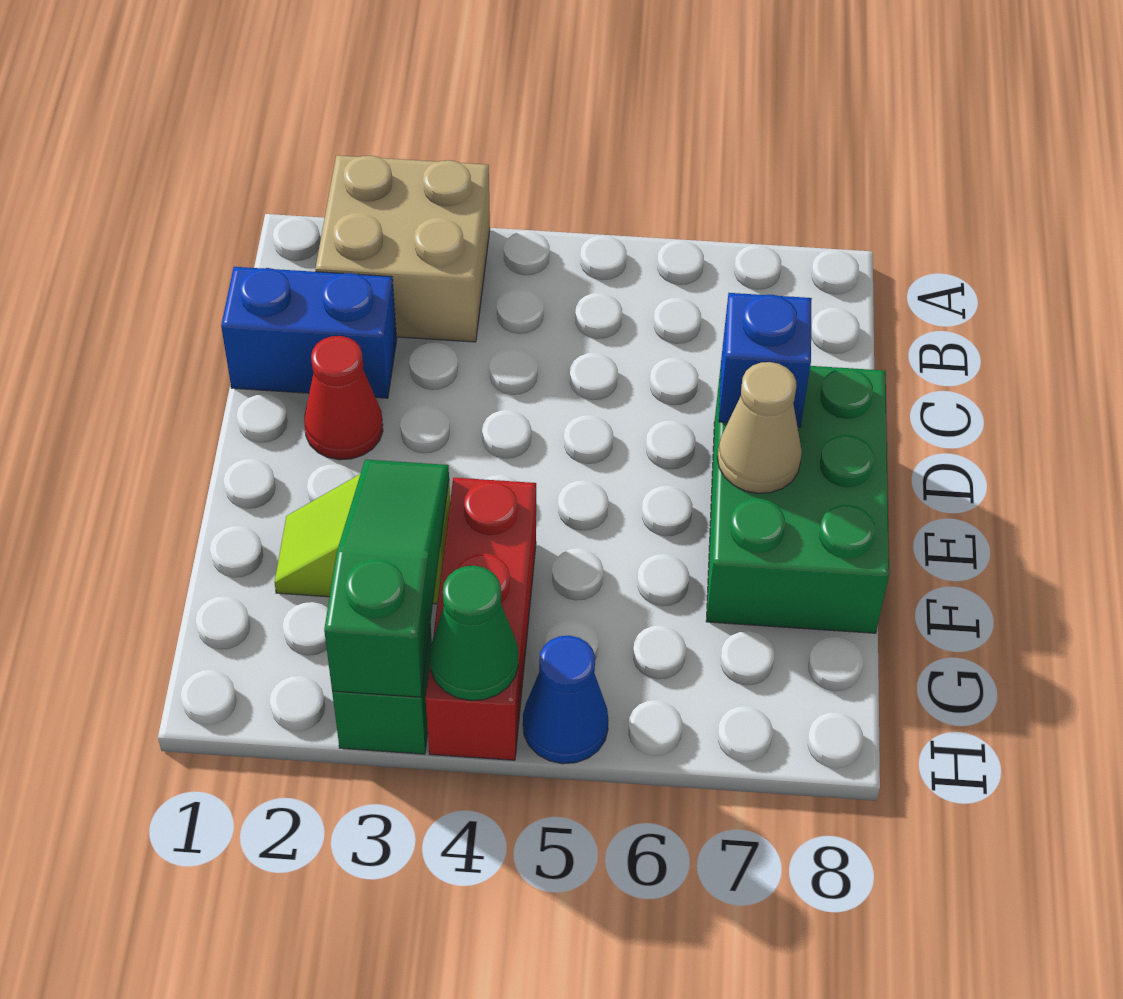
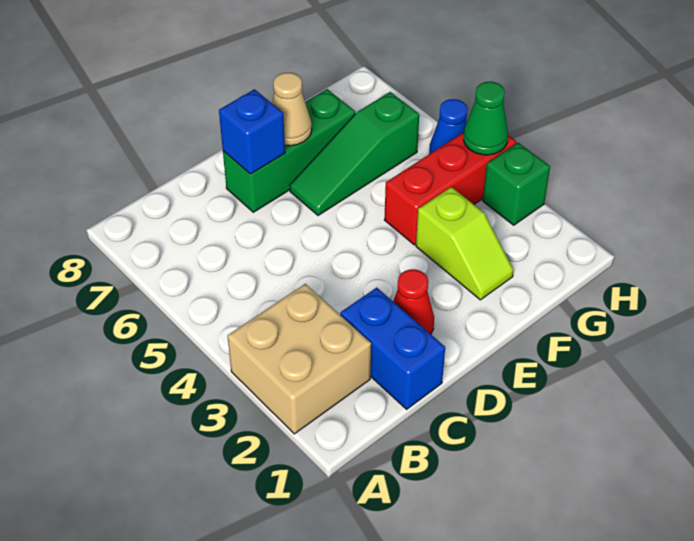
green brick D7:F8 level 1 -> green brick D7:F7 level 1
green slope F3:H3 level 2 top H -> green slope E6:G6 level 1 top G

